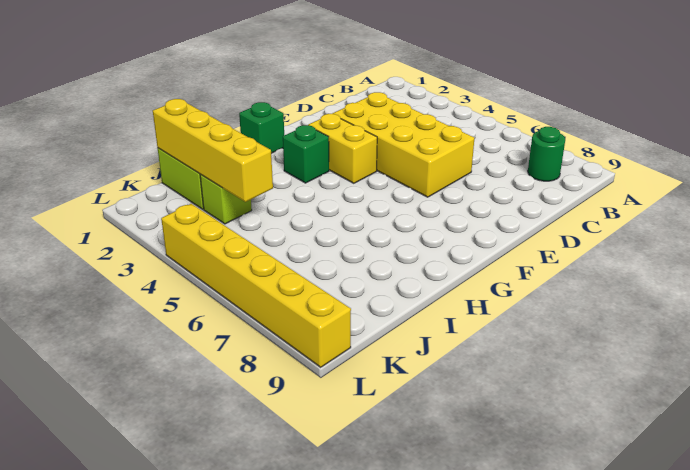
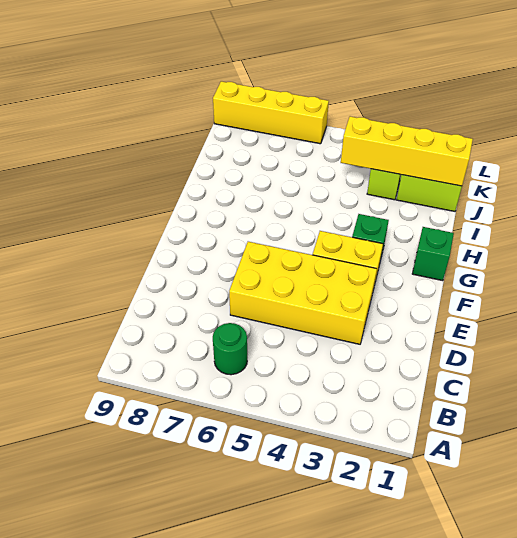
green round brick B8 level 1 -> green round brick B6 level 1
yellow brick L4:L9 level 1 -> yellow brick L6:L9 level 1

